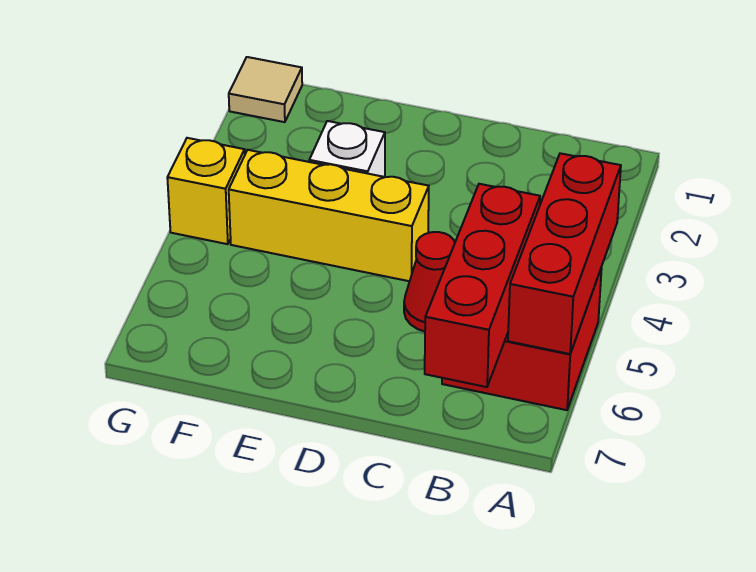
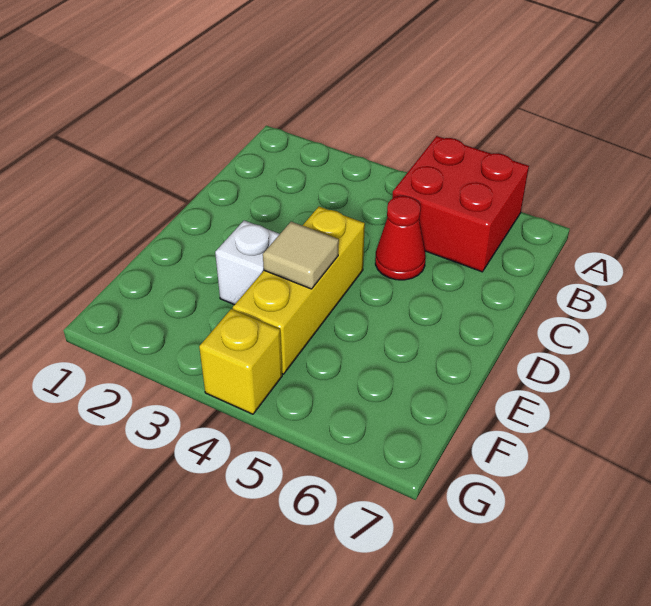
red brick A4:A6 level 2 -> none
red brick B5:B7 level 2 -> none
tan tile G1 level 1 -> tan tile E4 level 2

